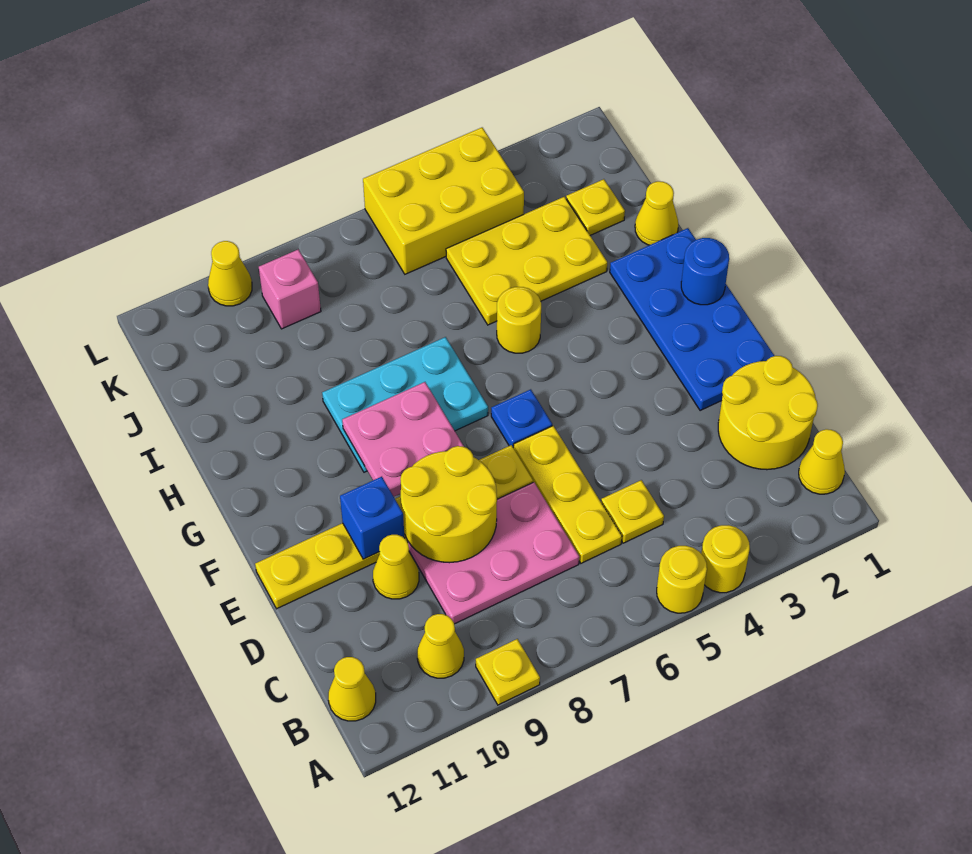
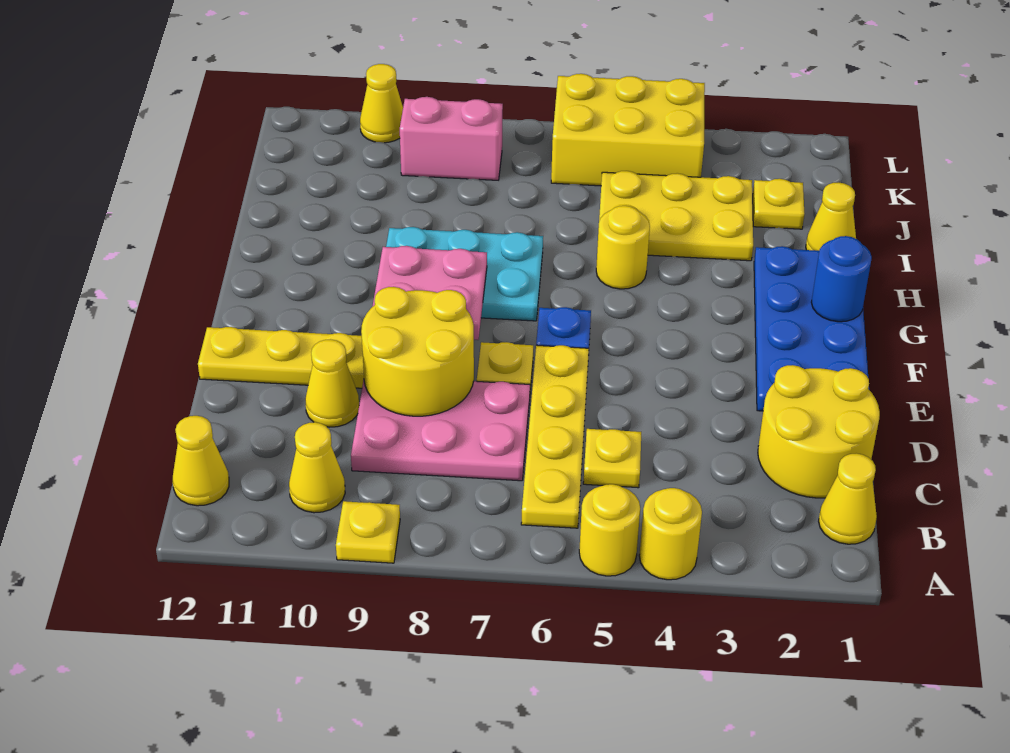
yellow plate C6:E6 level 1 -> yellow plate B6:E6 level 1
blue brick E10 level 2 -> none
pink brick K9 level 1 -> pink brick K8:K9 level 1

